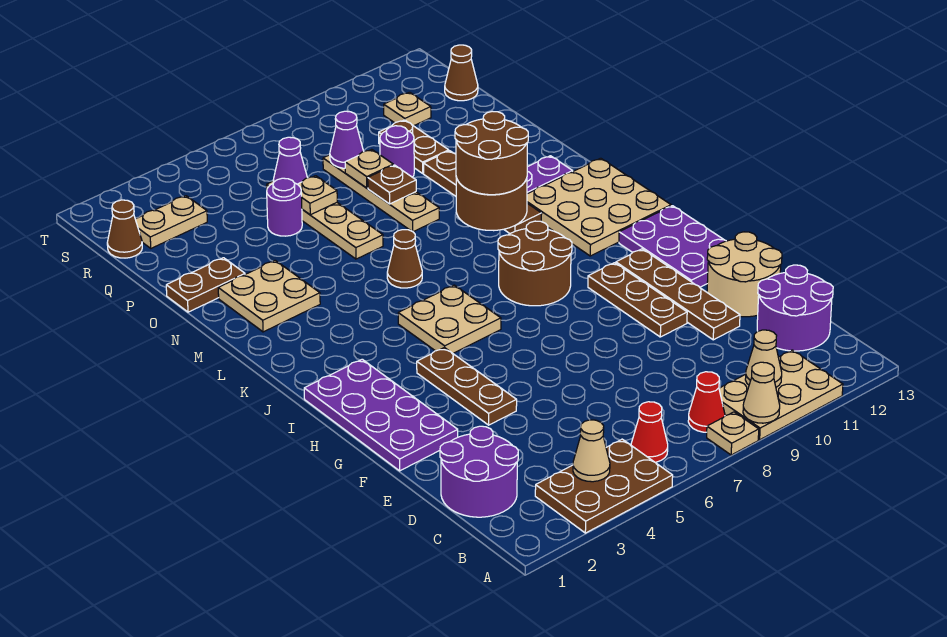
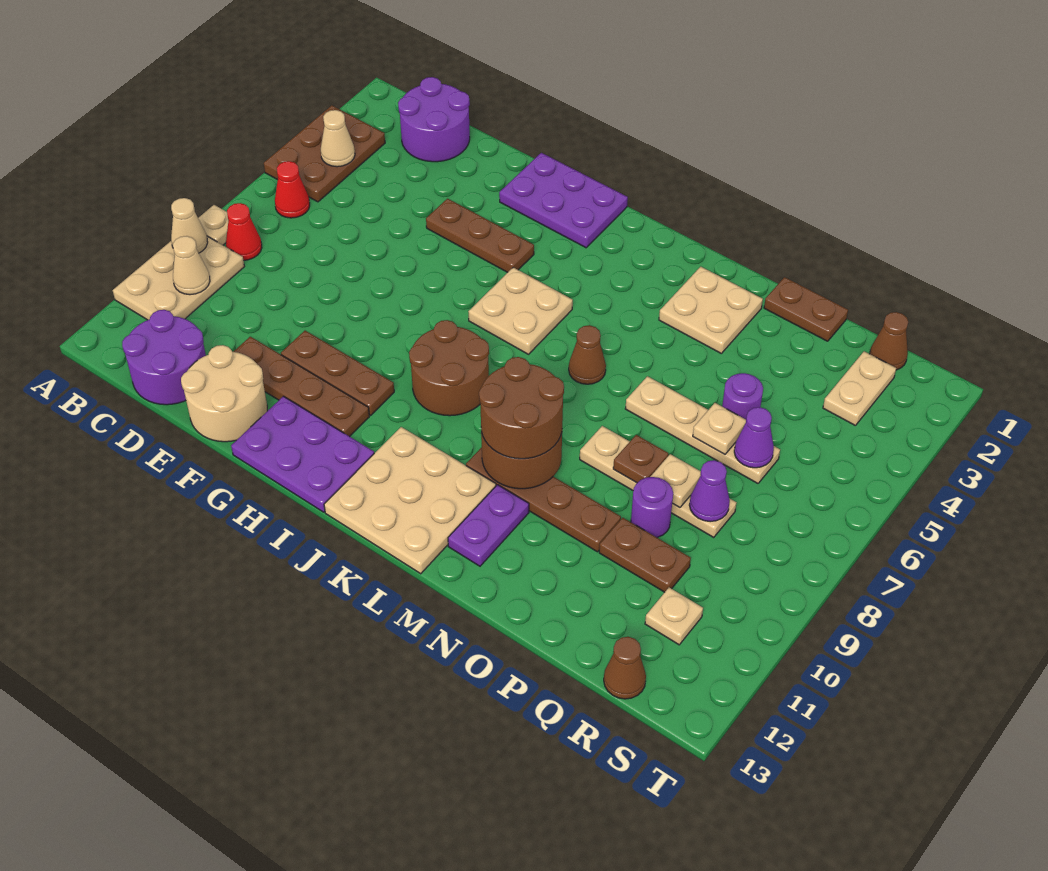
purple plate F1:I2 level 1 -> purple plate G1:I2 level 1
brown plate O1:O2 level 1 -> brown plate O1:P1 level 1

